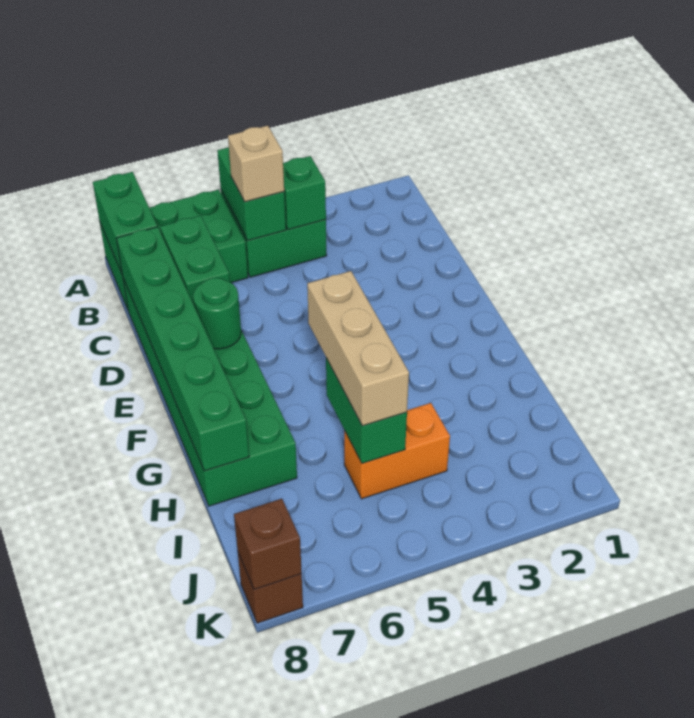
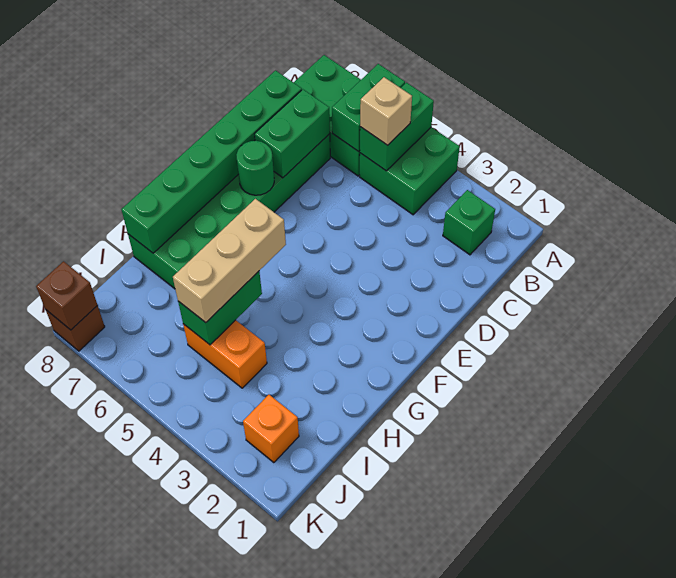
green brick A8:B8 level 2 -> green brick A6:B6 level 2
green brick B4 level 2 -> green brick B2 level 1
none -> orange brick J2 level 1

